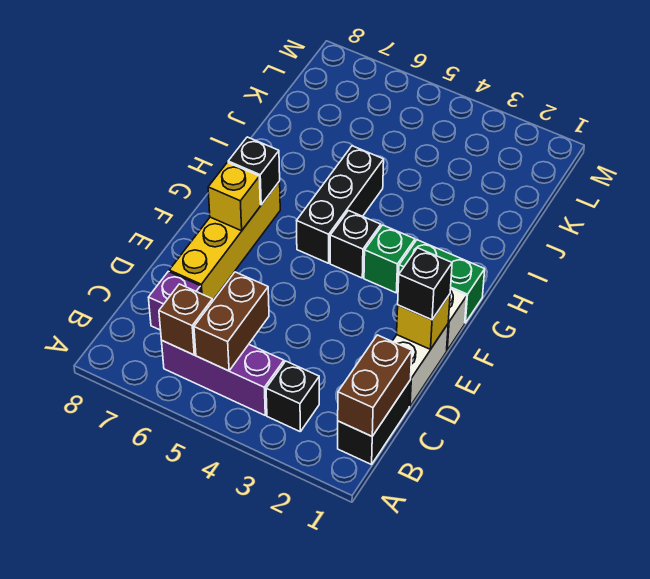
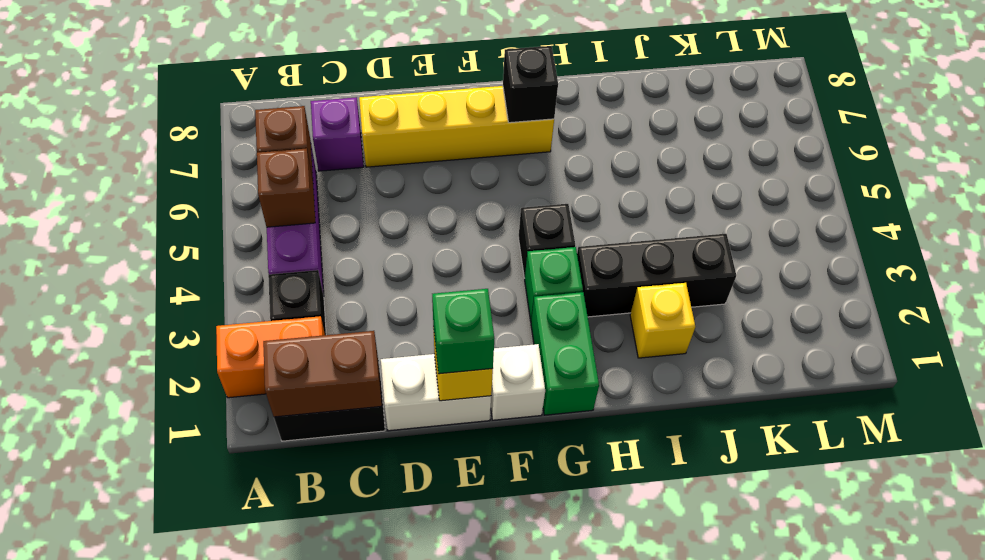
none -> orange brick A2:B2 level 1
brown brick B5:C5 level 2 -> brown brick B5 level 2
black brick E1 level 3 -> green brick E1 level 3
yellow brick F7 level 2 -> yellow brick I2 level 1
black brick G5:I5 level 1 -> black brick H3:J3 level 1

